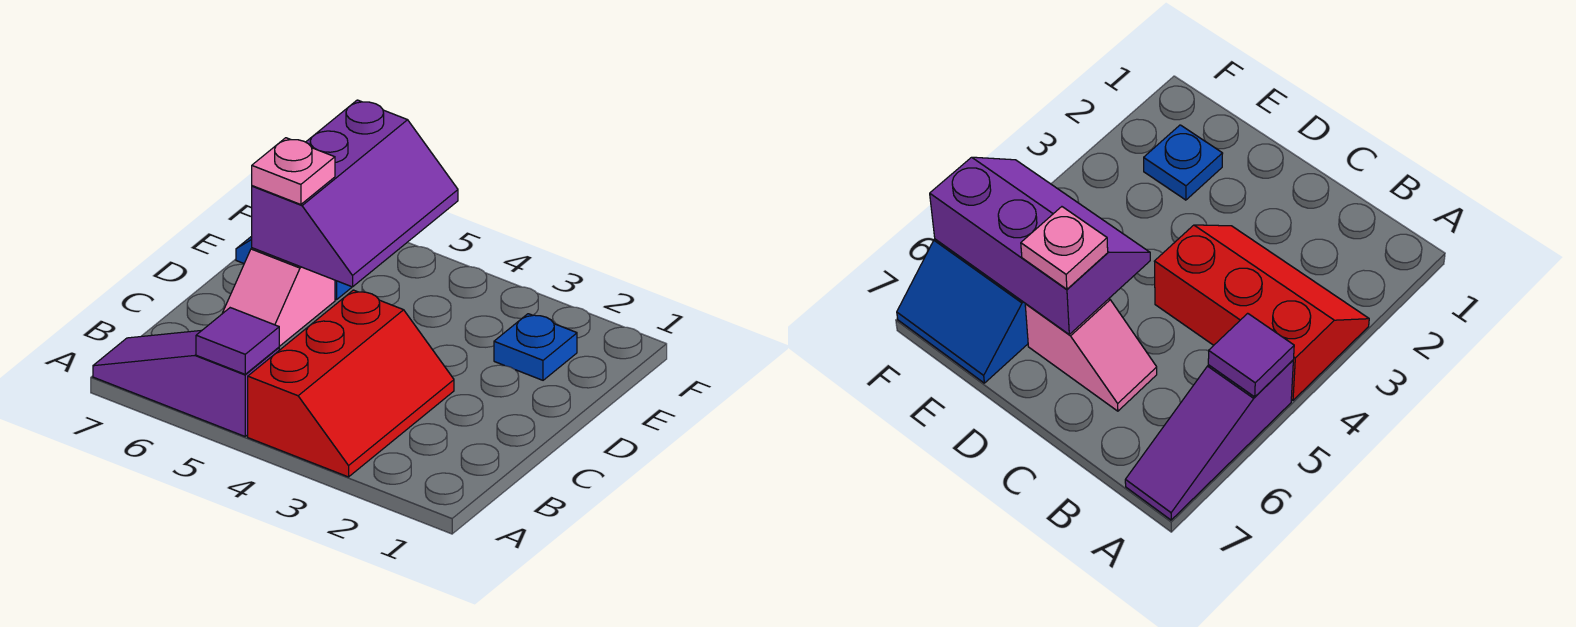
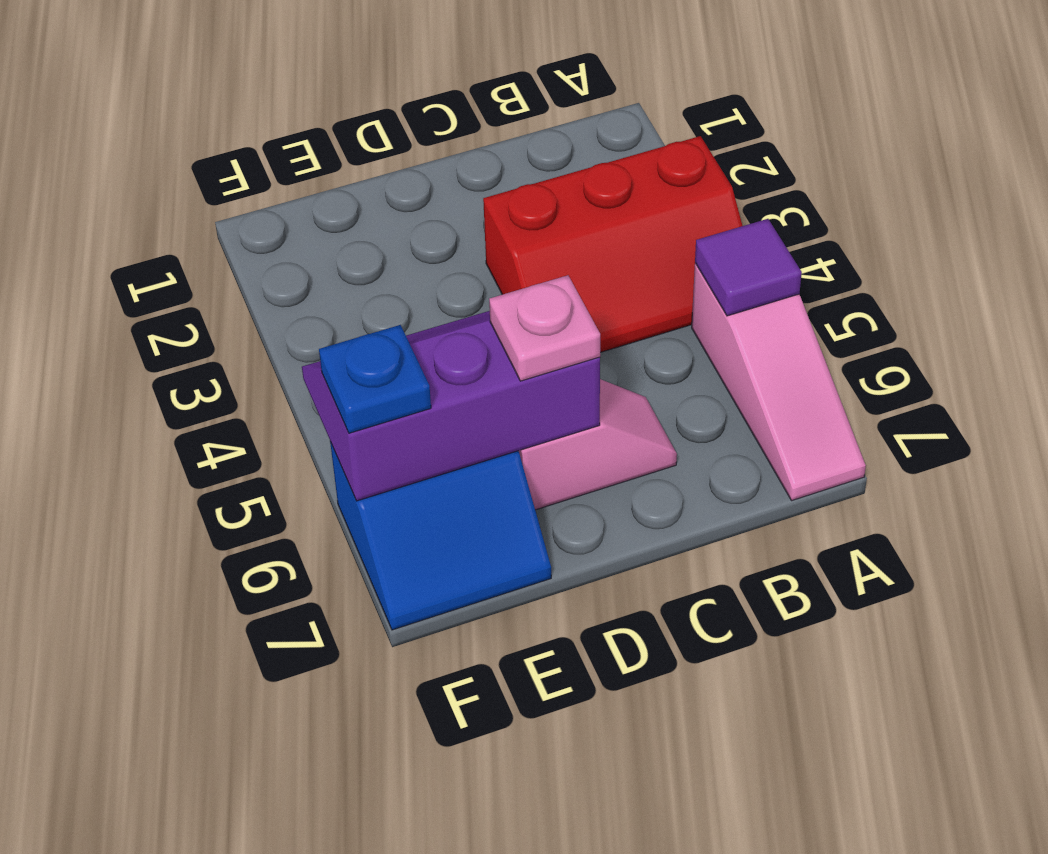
red slope A3:C4 level 1 top 4 -> red slope A3:C4 level 1 top 3
purple slope A5:A7 level 1 top 5 -> pink slope A5:A7 level 1 top 5
blue plate E2 level 1 -> blue plate F6 level 3

